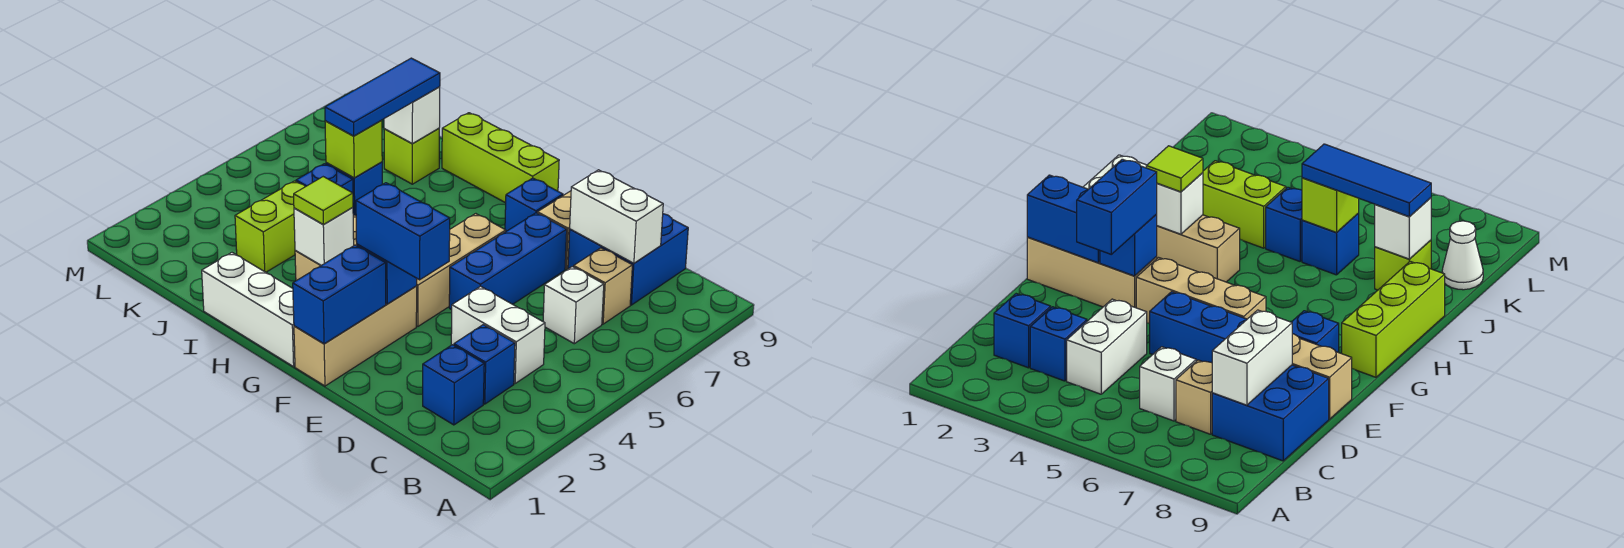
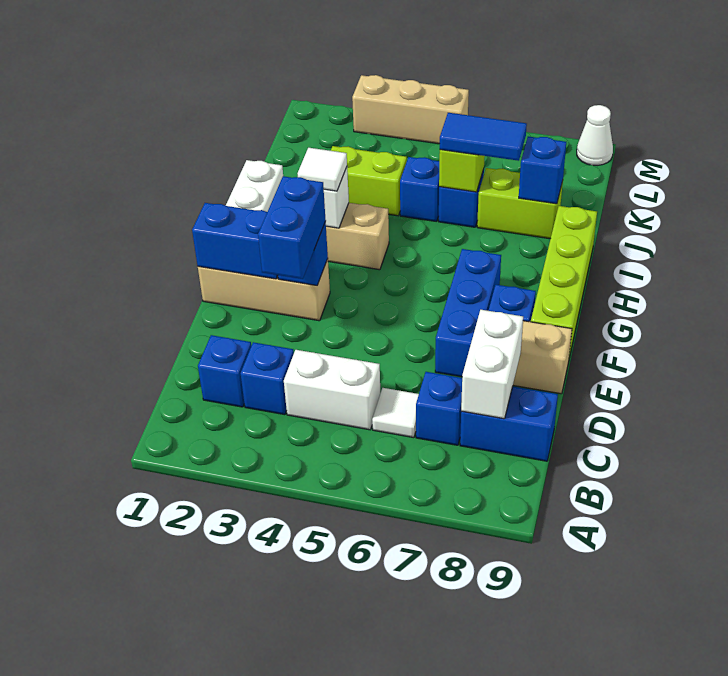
white brick C4:D4 level 1 -> white brick C4:C5 level 1
white brick C6 level 1 -> white tile C6 level 1
tan brick C7 level 1 -> blue brick C7 level 1
blue brick C8:D9 level 1 -> blue brick C8:C9 level 1
blue brick E5:E7 level 1 -> blue brick E7:G7 level 1
tan brick F4:F6 level 1 -> tan brick M3:M5 level 1
lime brick G9:I9 level 1 -> lime brick F9:I9 level 1
lime tile H3 level 3 -> white tile H3 level 3
blue tile J6:J8 level 3 -> blue tile J6:J7 level 3
lime brick J8 level 1 -> lime brick J7:J8 level 1
white brick J8 level 2 -> blue brick J8 level 2
white cone K9 level 1 -> white cone M9 level 1

